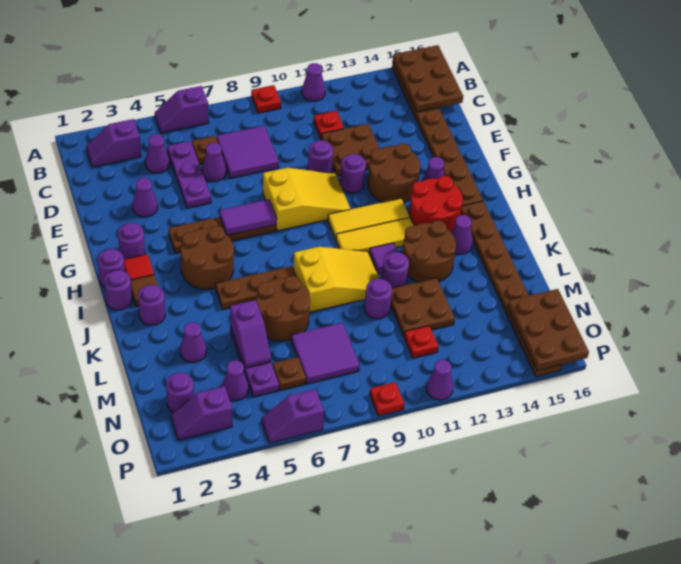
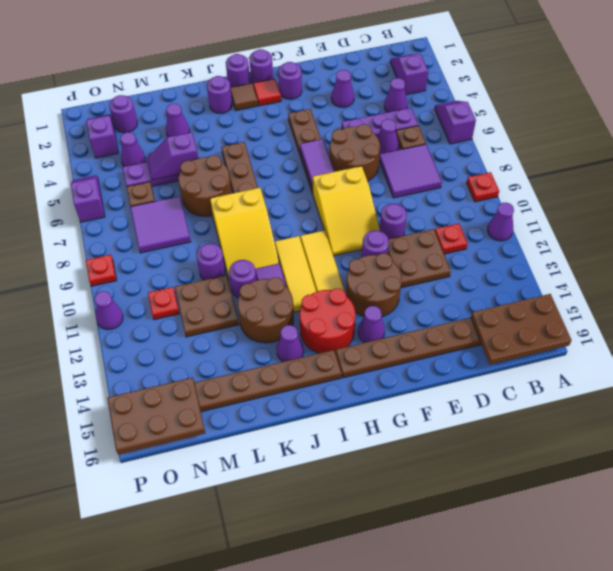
brown round brick H4:I5 level 1 -> brown round brick E6:F7 level 1

